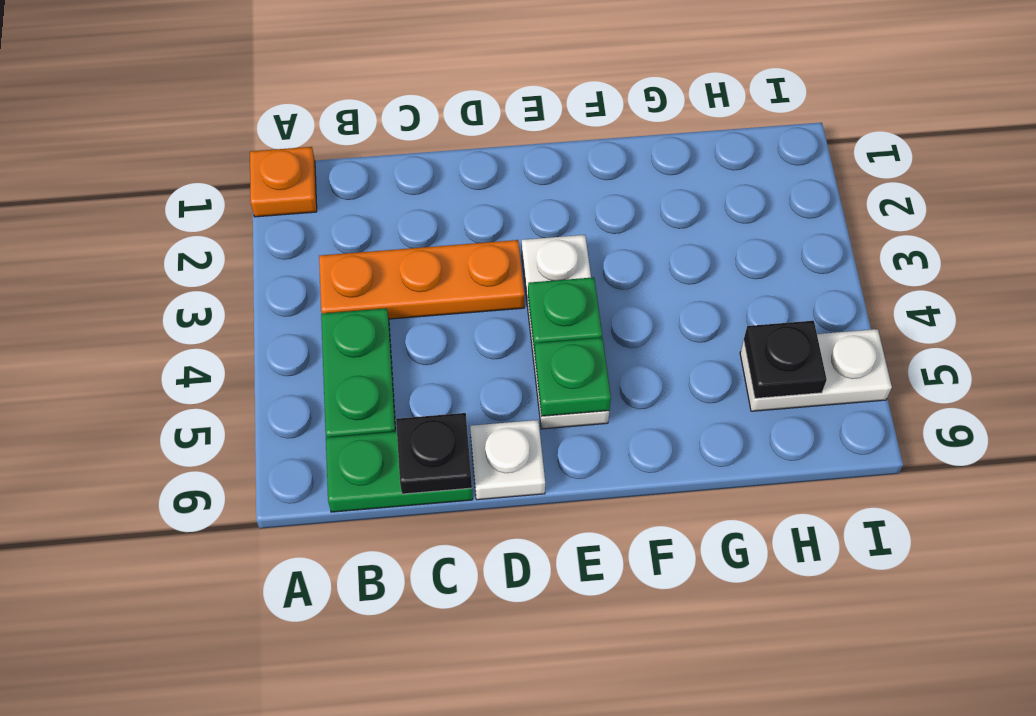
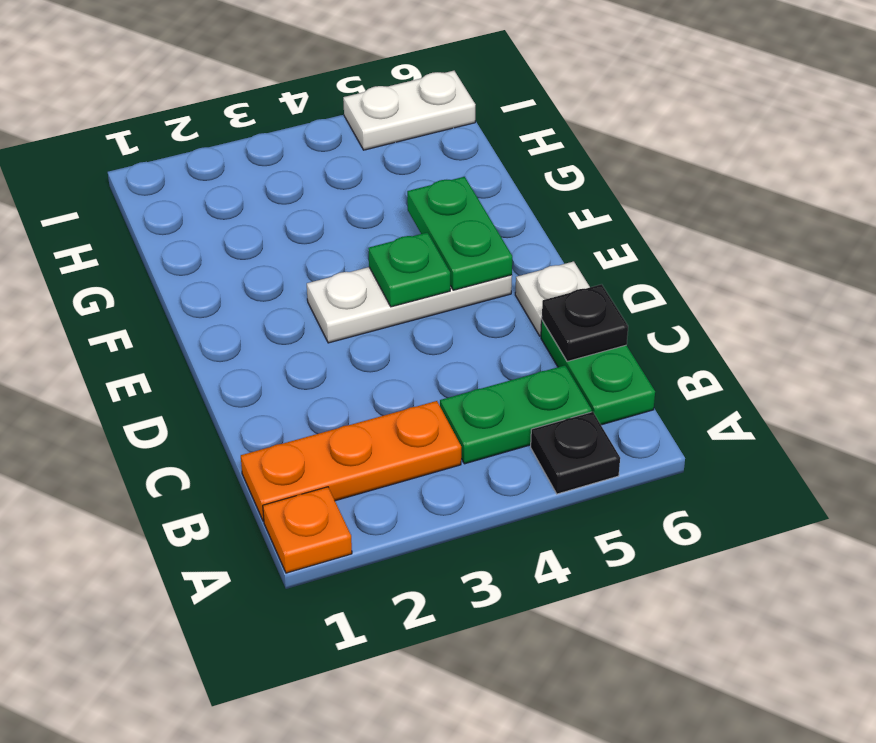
orange plate B3:D3 level 1 -> orange plate B1:B3 level 1
green plate E5 level 2 -> green plate E5:F5 level 2
white plate H5:I5 level 1 -> white plate I5:I6 level 1
black plate H5 level 2 -> black plate A5 level 1

